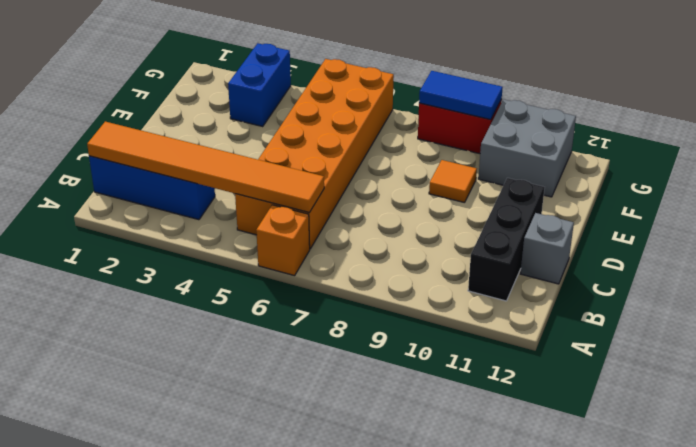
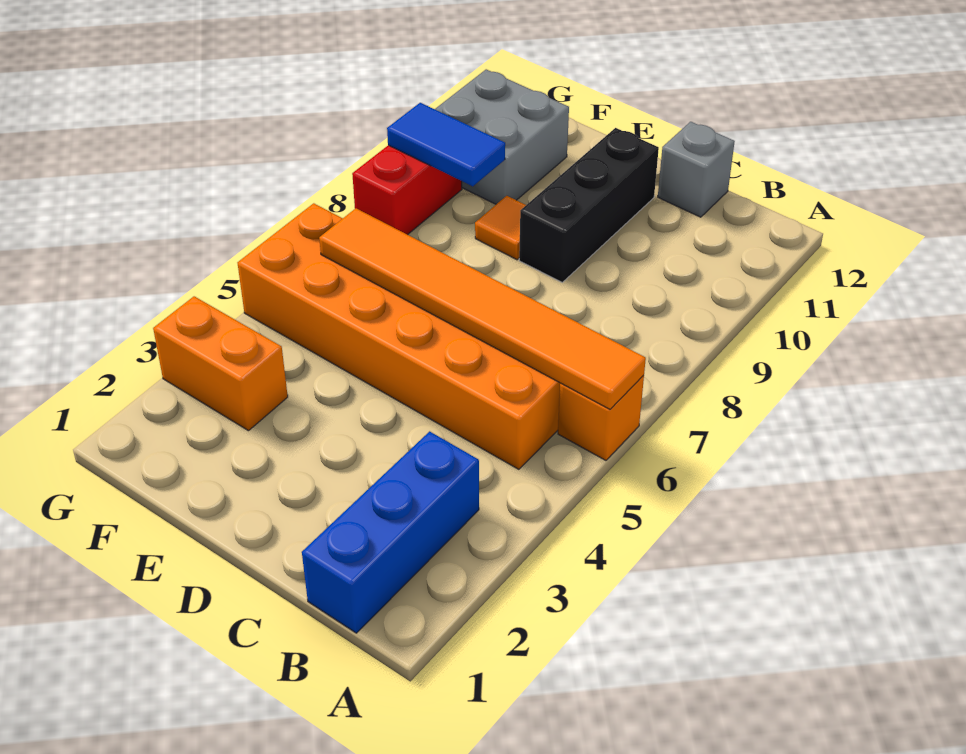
orange tile B1:B6 level 2 -> orange tile A6:F6 level 2
black brick B11:D11 level 1 -> black brick D9:D11 level 1
blue brick F3:G3 level 1 -> orange brick F3:G3 level 1
blue tile G8:G9 level 2 -> blue tile F9:G9 level 2

